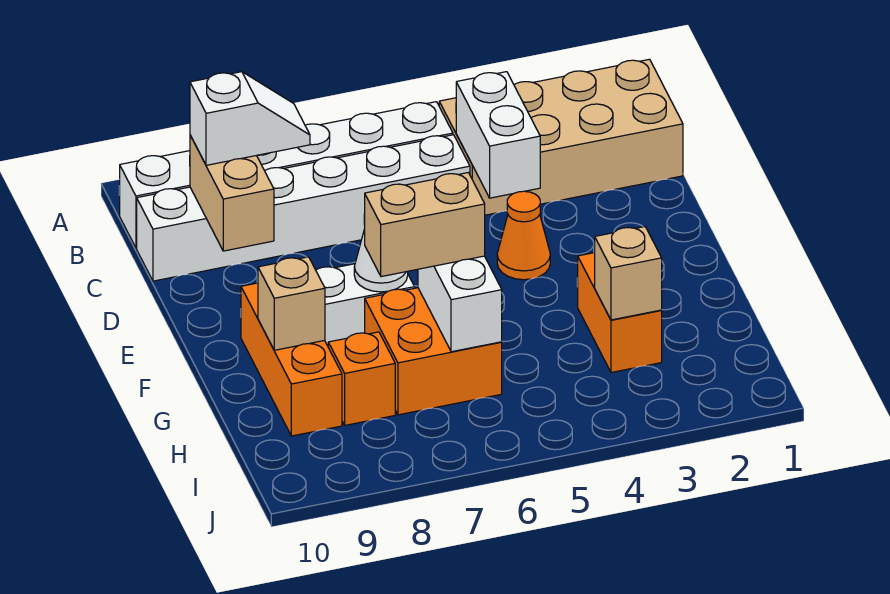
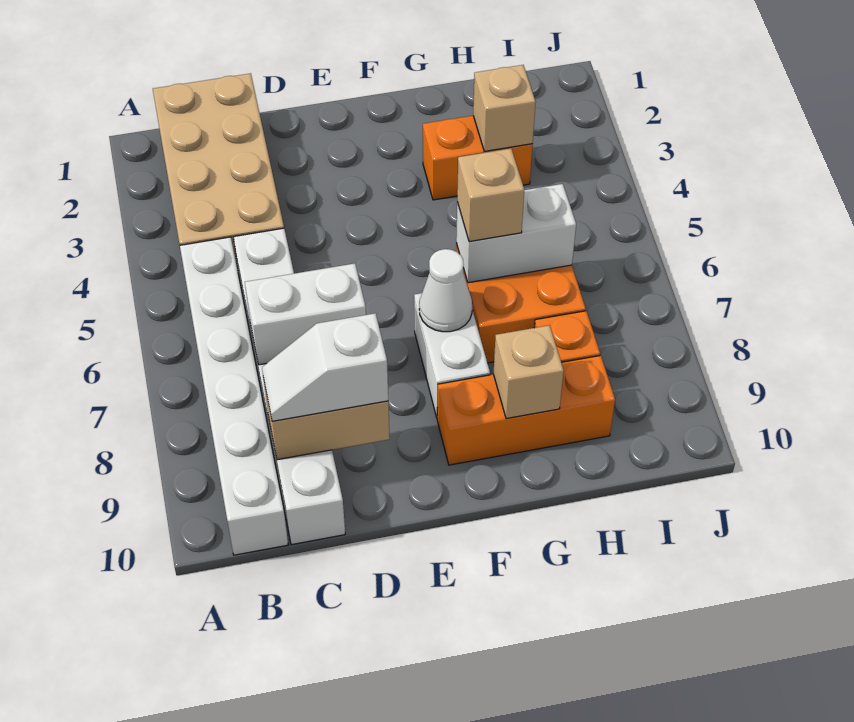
white brick C4:D4 level 2 -> white brick C7:D7 level 2
white slope C8:C9 level 3 top 9 -> white slope C9:D9 level 3 top D
orange cone E4 level 1 -> none
tan brick G6:G7 level 3 -> tan brick G6 level 3

